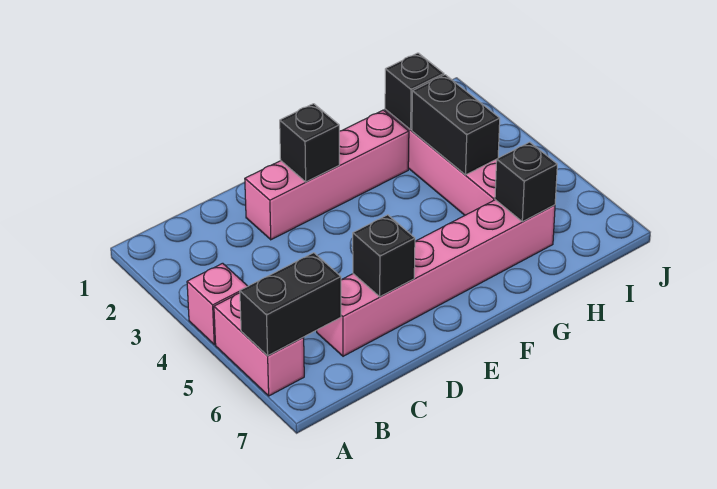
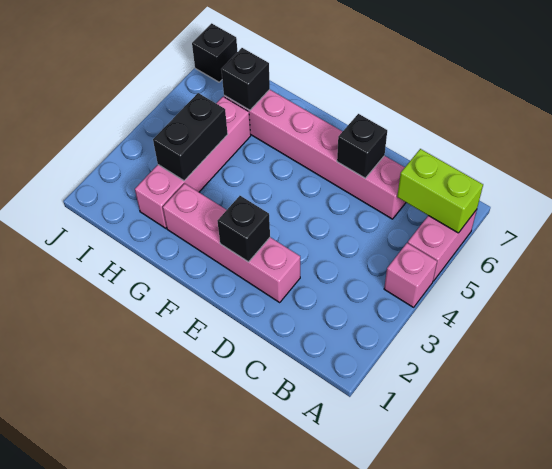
black brick A6:B6 level 2 -> lime brick A6:B6 level 2
black brick H2 level 2 -> black brick J7 level 1

